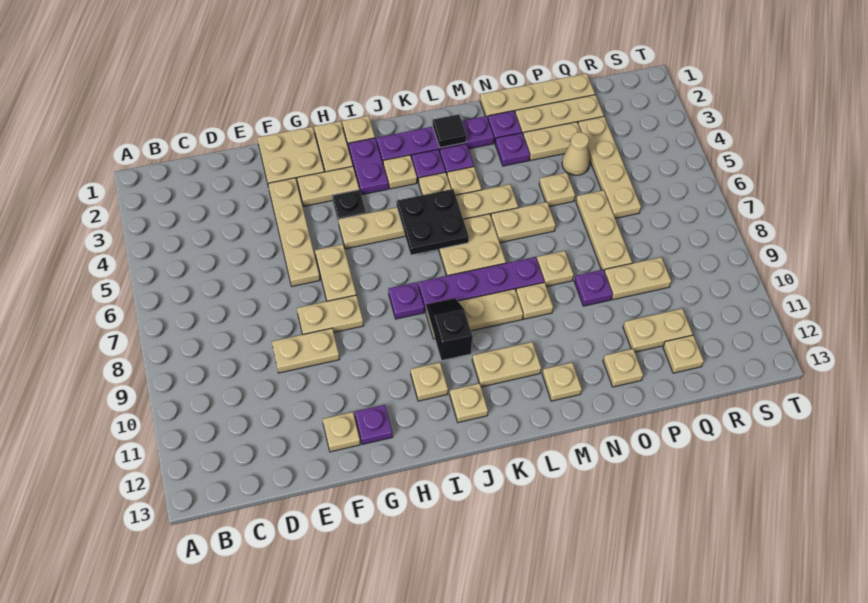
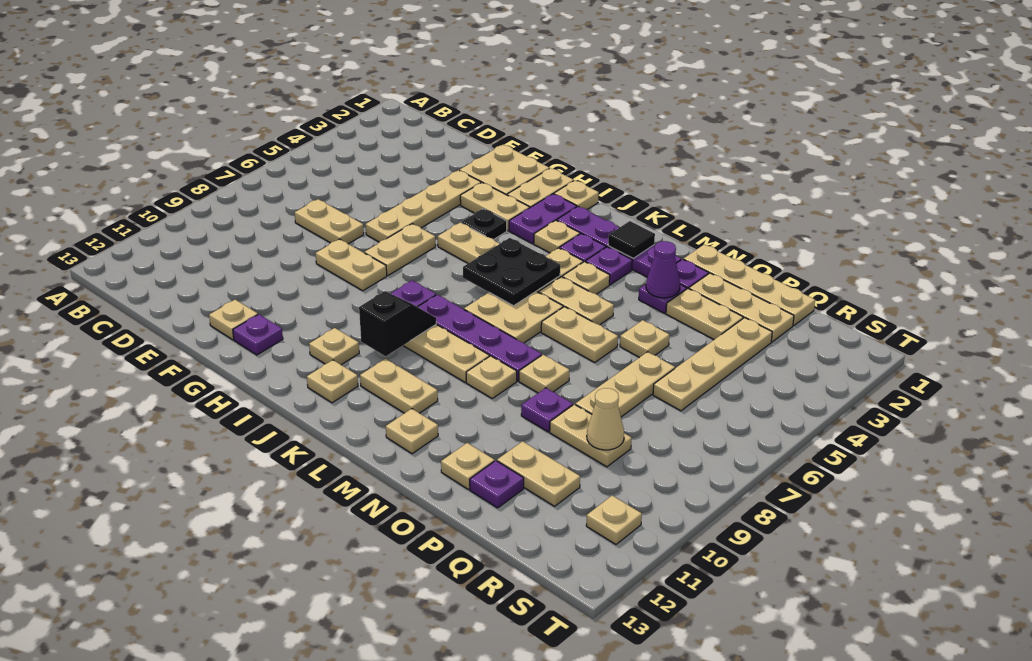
tan plate E9:F9 level 1 -> tan plate D7:E7 level 1
none -> purple cone N3 level 2
tan cone P4 level 1 -> tan cone Q9 level 2
none -> purple plate P12 level 1
tan plate Q12 level 1 -> tan plate S11 level 1

